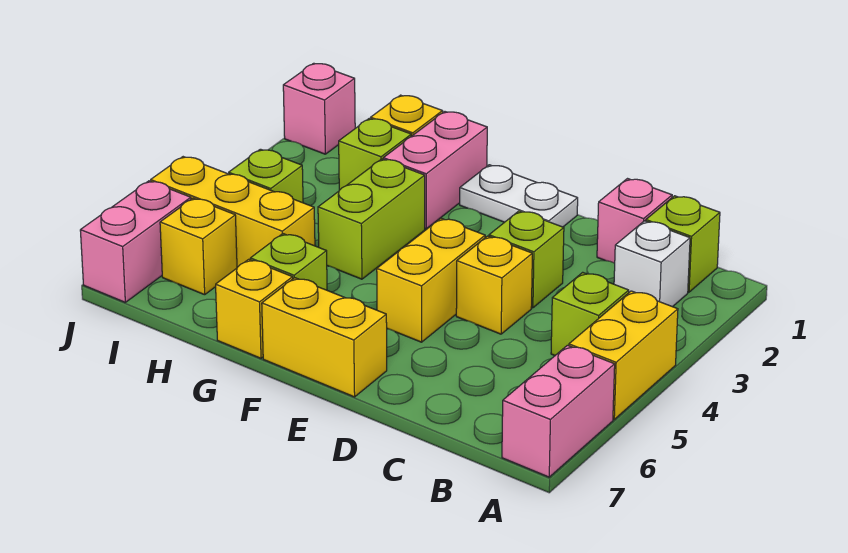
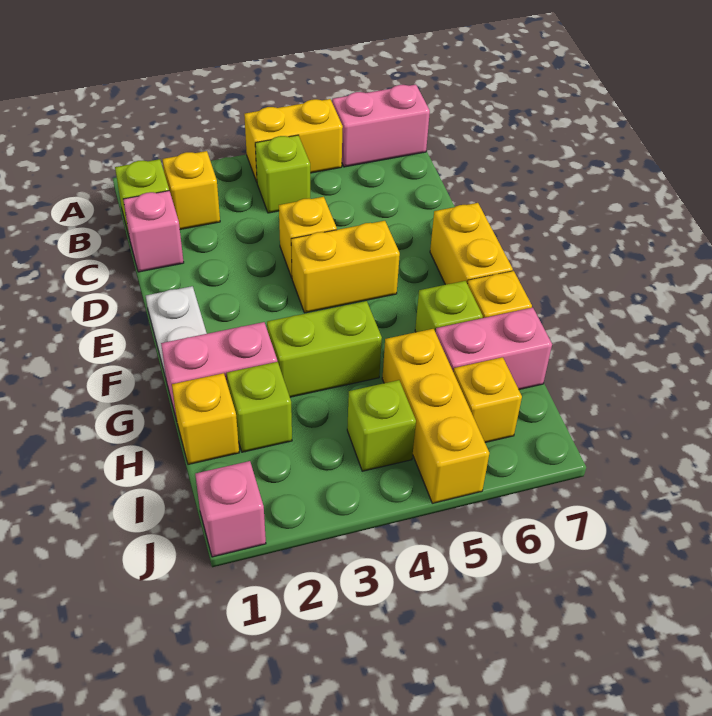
white brick B2 level 1 -> yellow brick B2 level 1
lime brick D3 level 1 -> none
pink brick J6:J7 level 1 -> pink brick H6:H7 level 1

